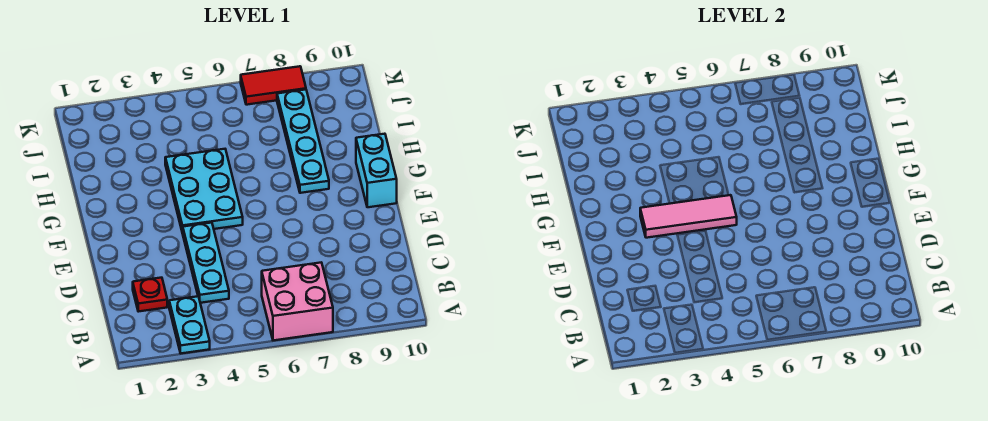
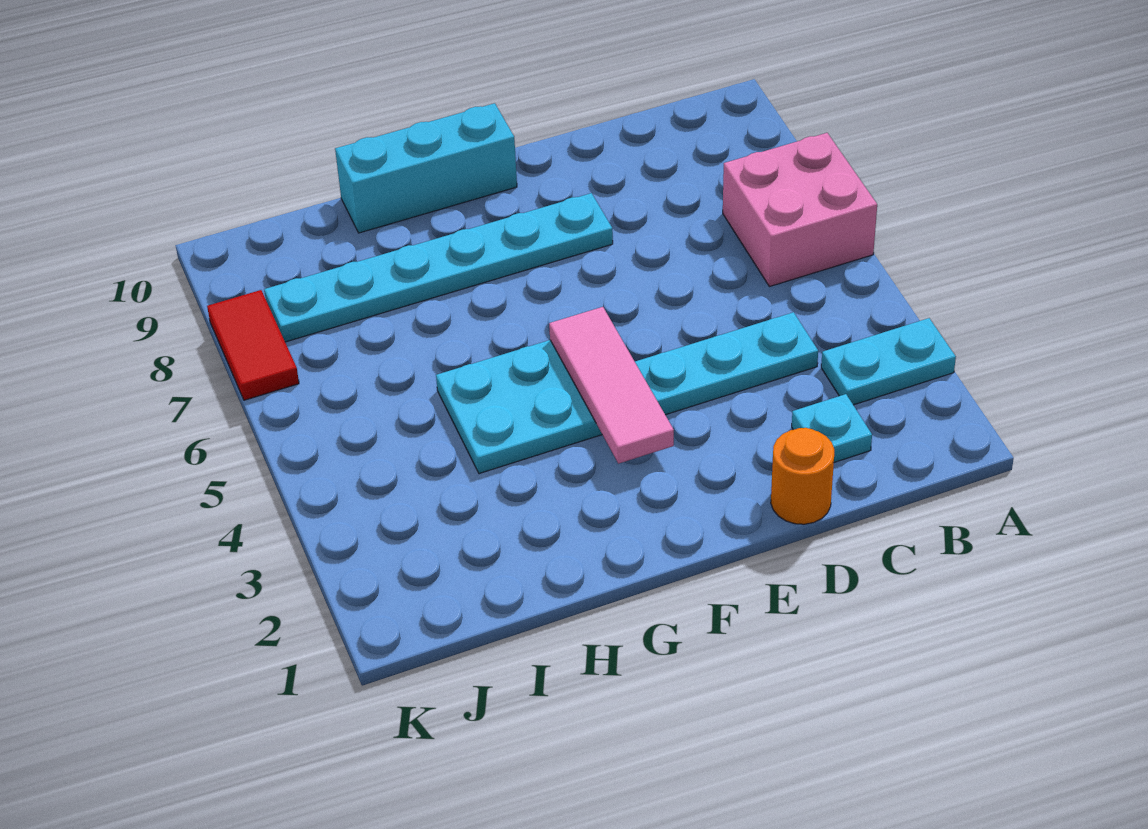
red plate C2 level 1 -> cyan plate C2 level 1
none -> orange round brick D1 level 1
cyan brick F10:G10 level 1 -> cyan brick F10:H10 level 1
cyan plate G8:J8 level 1 -> cyan plate E8:J8 level 1

